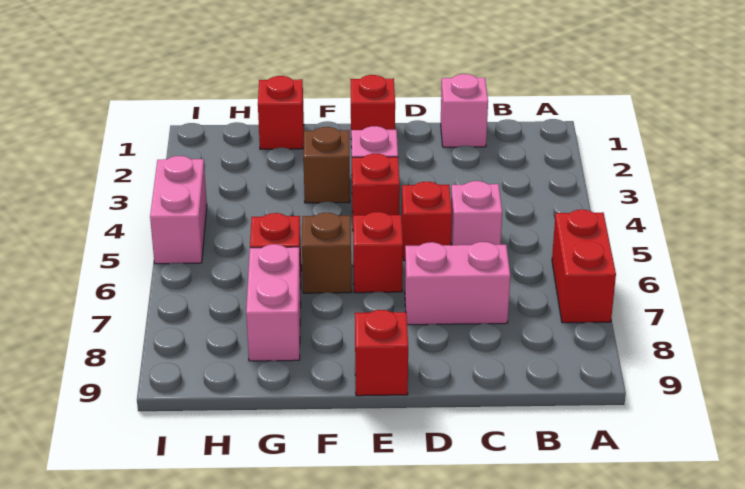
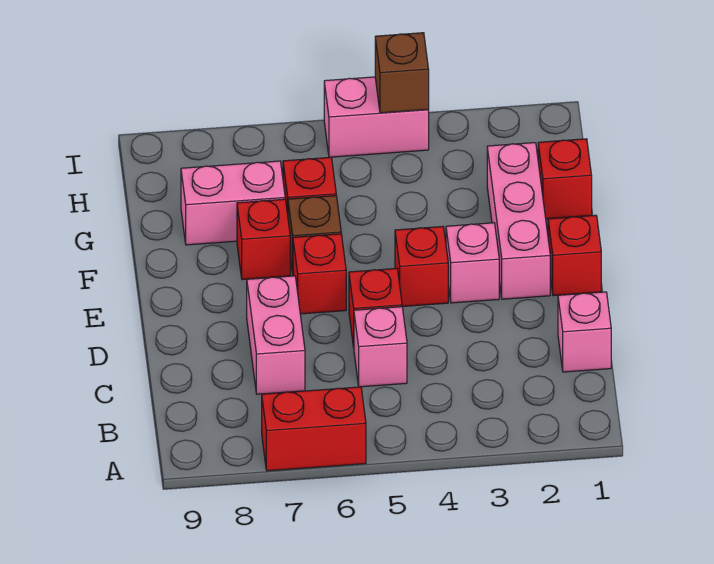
none -> pink brick E2:G2 level 1
red brick E9 level 1 -> red brick F7 level 1
brown brick F3 level 1 -> brown brick I4 level 2

